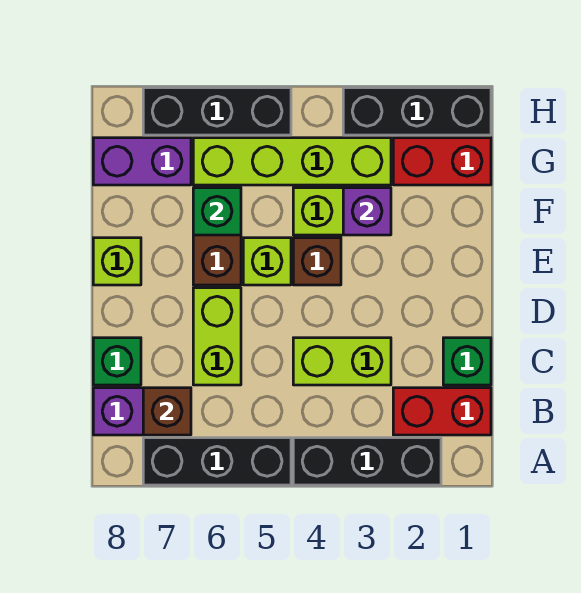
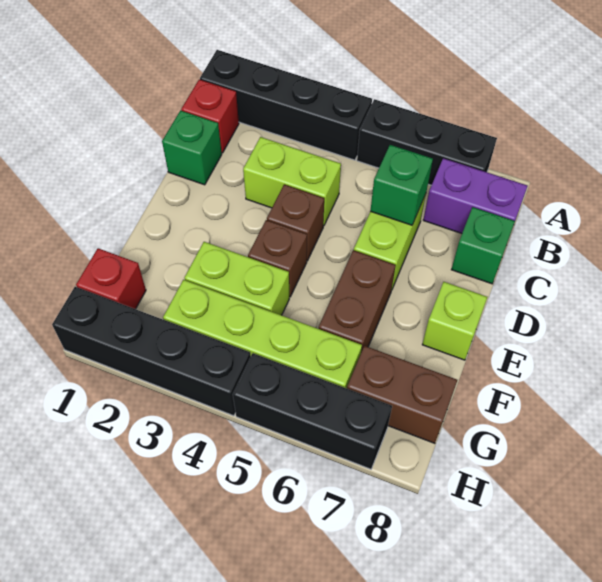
black brick A2:A4 level 1 -> black brick A1:A4 level 1
red brick B1:B2 level 1 -> red brick B1 level 1
brown brick B7 level 2 -> brown brick D4 level 1
lime brick E5 level 1 -> none
purple brick F3 level 2 -> none
green brick F6 level 2 -> green brick C6 level 2
red brick G1:G2 level 1 -> red brick G1 level 1
purple brick G7:G8 level 1 -> brown brick G7:G8 level 1
black brick H1:H3 level 1 -> black brick H1:H4 level 1

